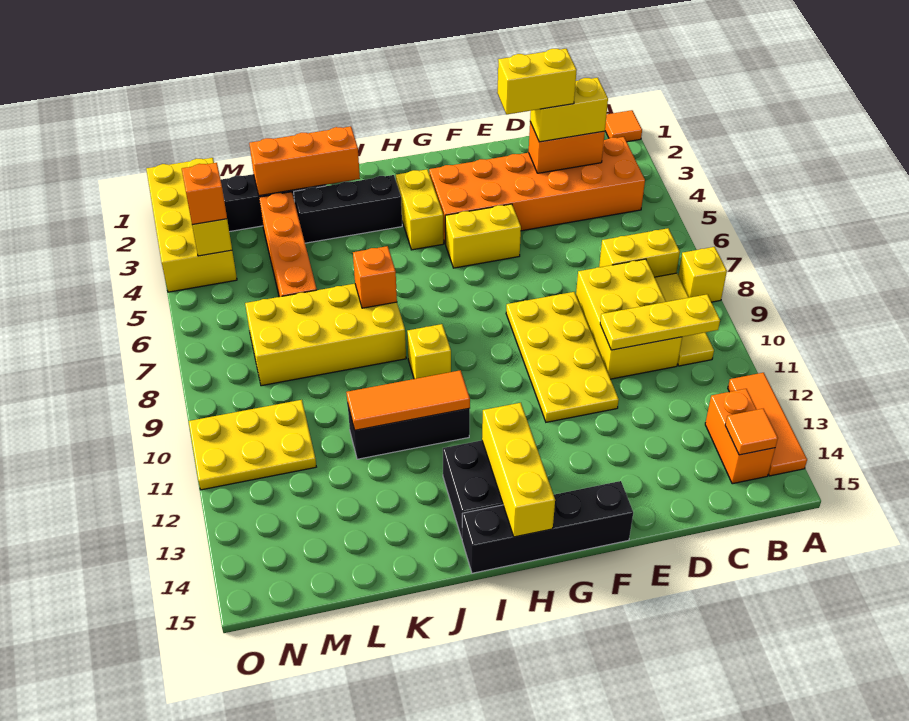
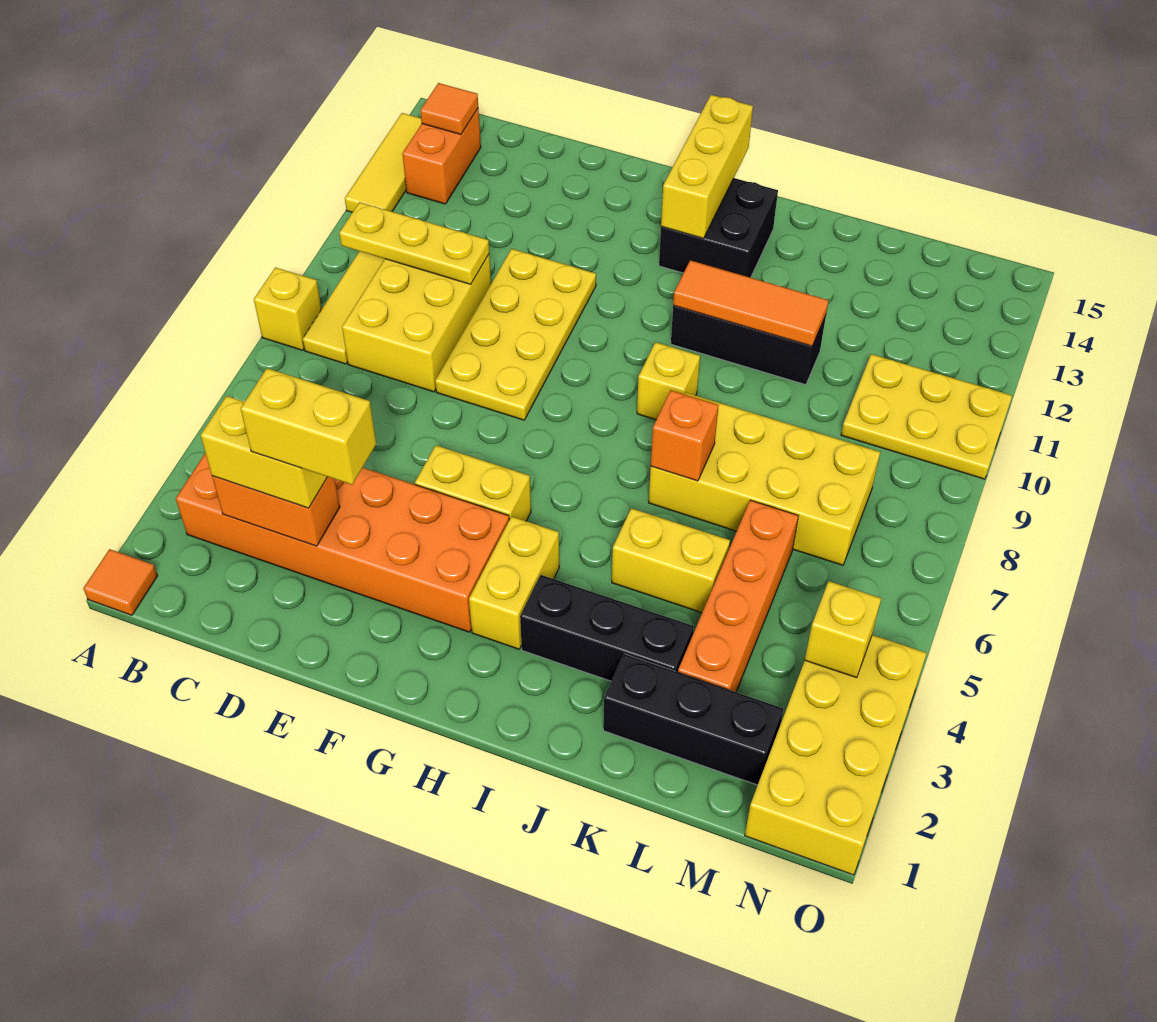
orange tile A12:A14 level 1 -> yellow tile A12:A14 level 1
yellow brick B7:C7 level 1 -> yellow brick J5:K5 level 1
black brick F15:I15 level 1 -> none
orange brick J2:L2 level 2 -> none
orange brick N4 level 3 -> none

